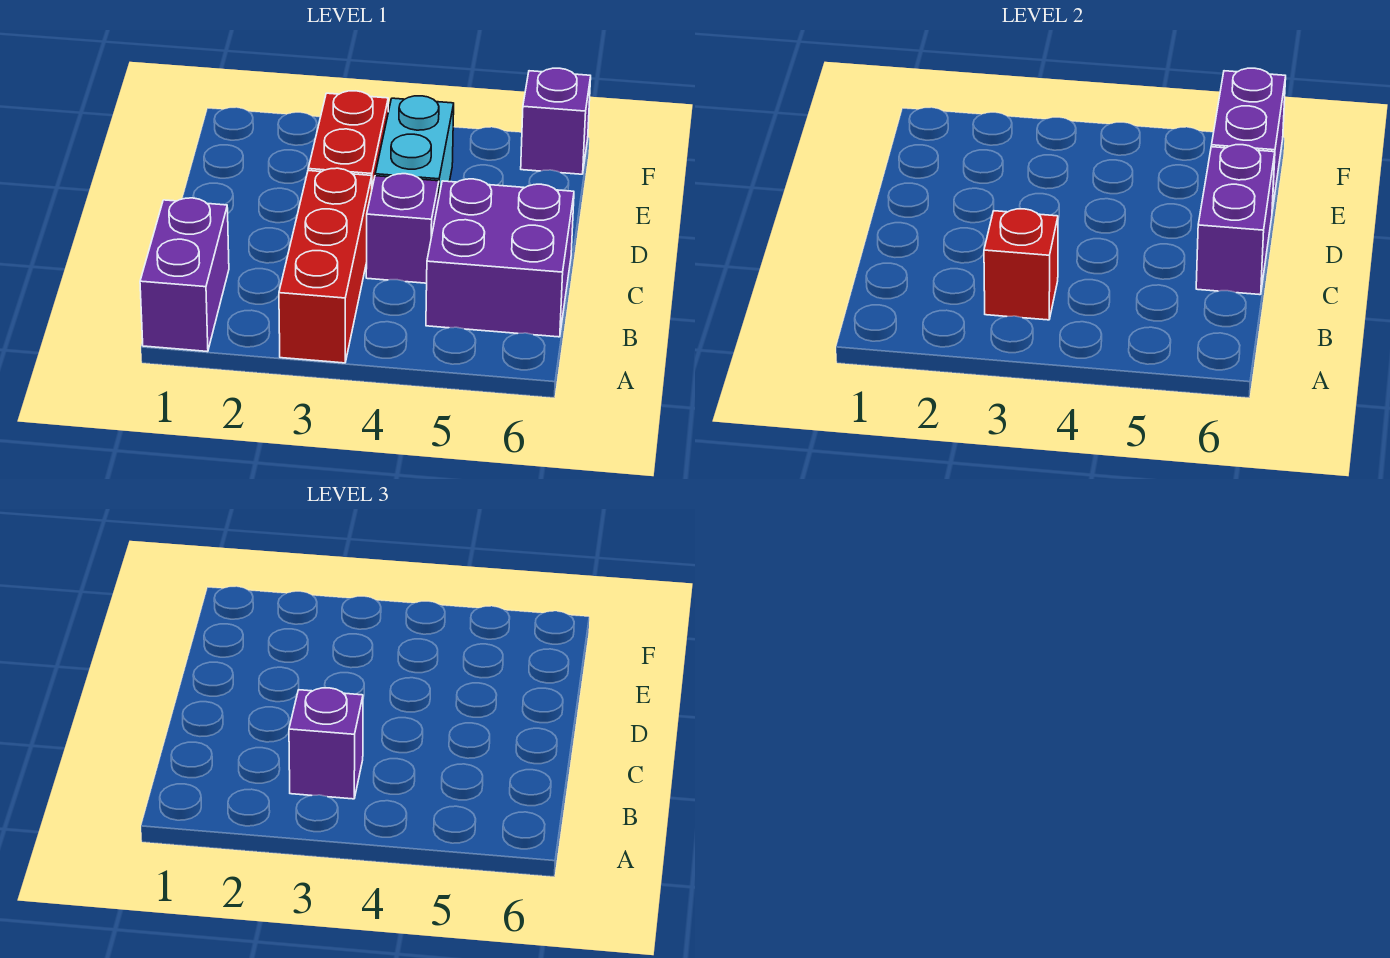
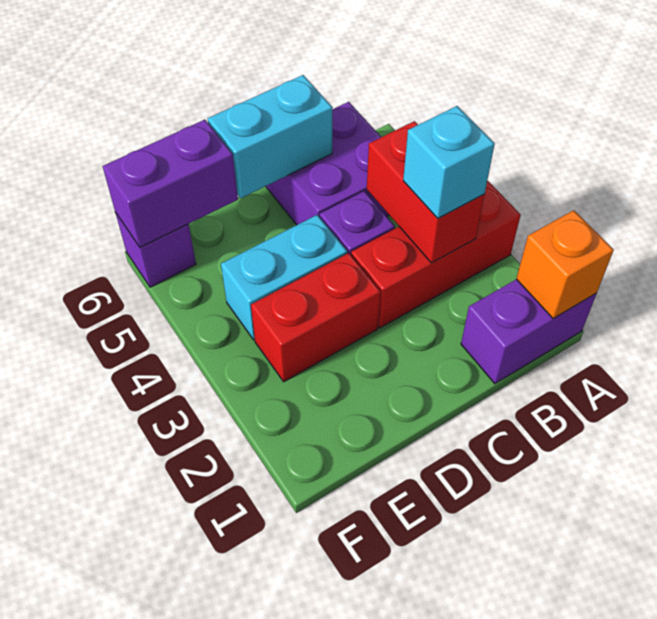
none -> orange brick A1 level 2
red brick B3 level 2 -> red brick B3:B4 level 2
purple brick B3 level 3 -> cyan brick B3 level 3
purple brick C6:D6 level 2 -> cyan brick C6:D6 level 2

